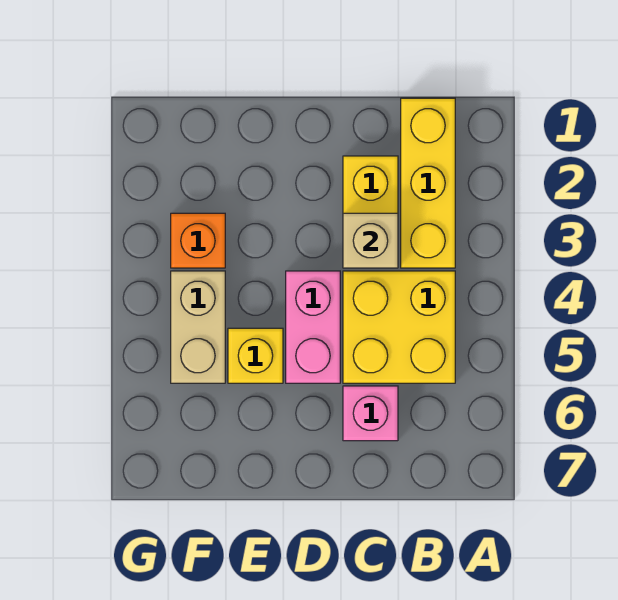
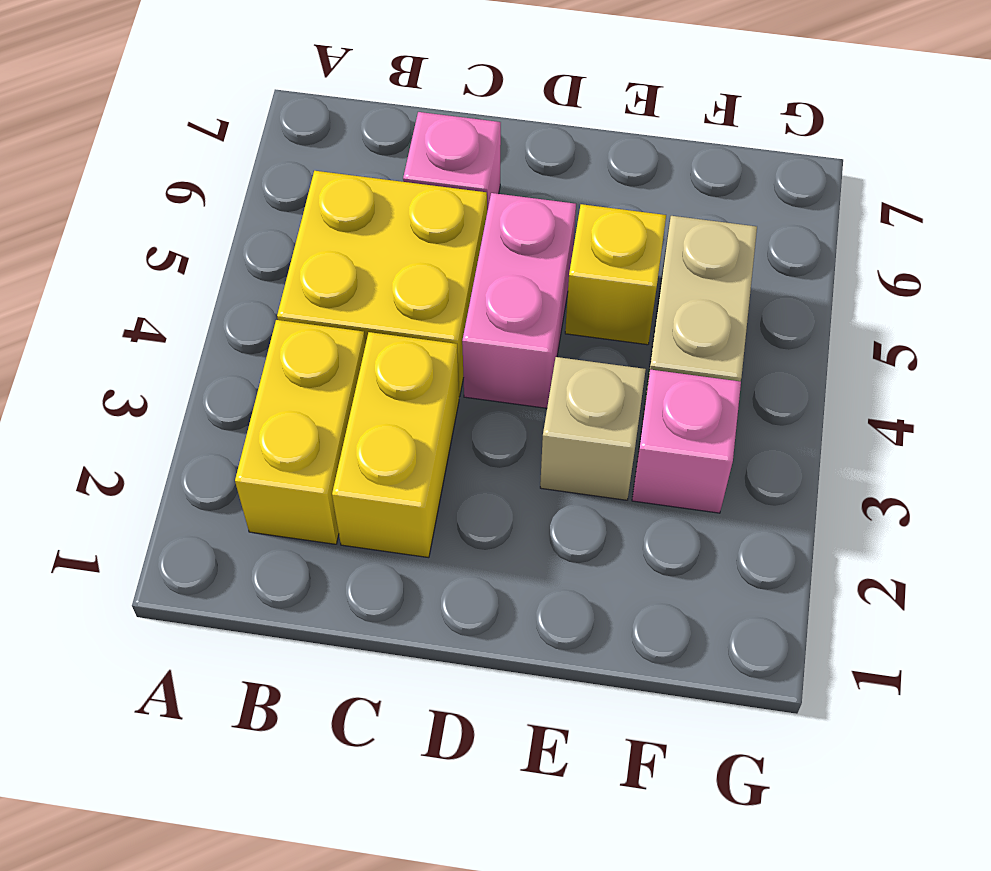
yellow brick B1:B3 level 1 -> yellow brick B2:B3 level 1
tan brick C3 level 2 -> tan brick E3 level 1
orange brick F3 level 1 -> pink brick F3 level 1

